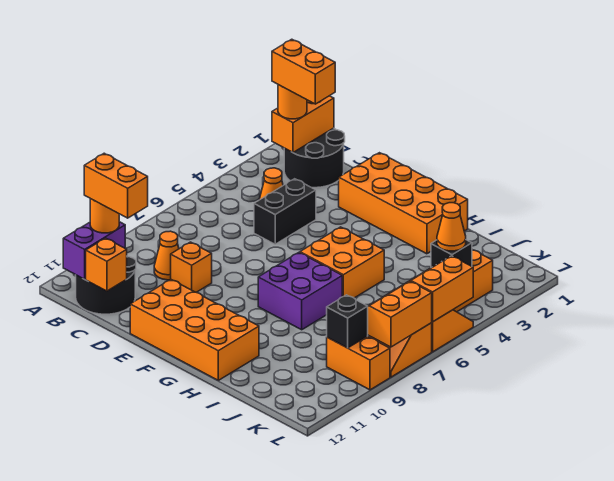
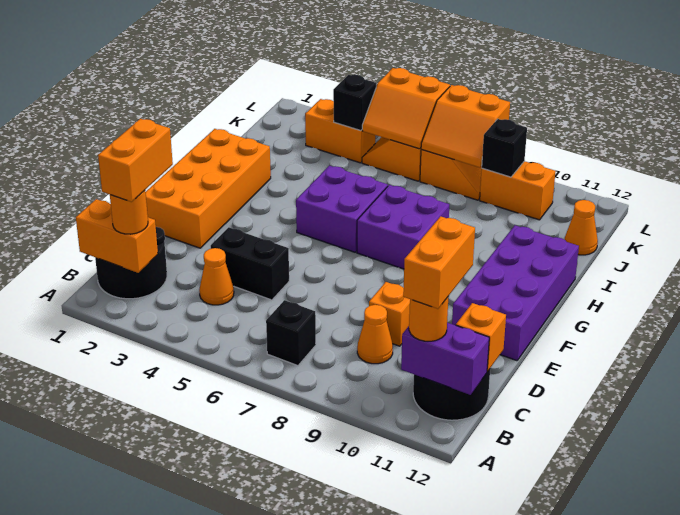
none -> black brick B7 level 1
orange brick E11:H12 level 1 -> purple brick E11:H12 level 1
orange brick G5:H6 level 1 -> purple brick G5:H6 level 1
orange cone K4 level 3 -> orange cone J12 level 1
orange brick K9:L9 level 1 -> orange brick K9:K10 level 1

